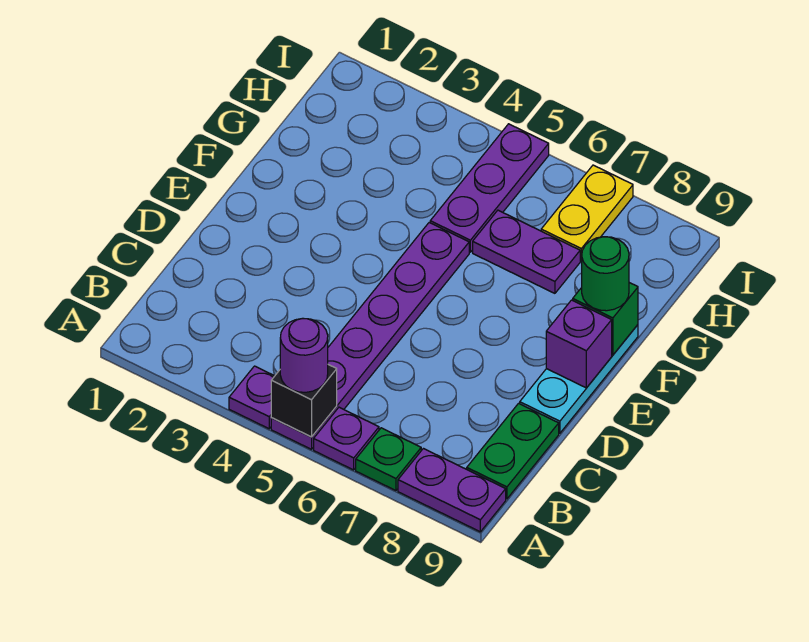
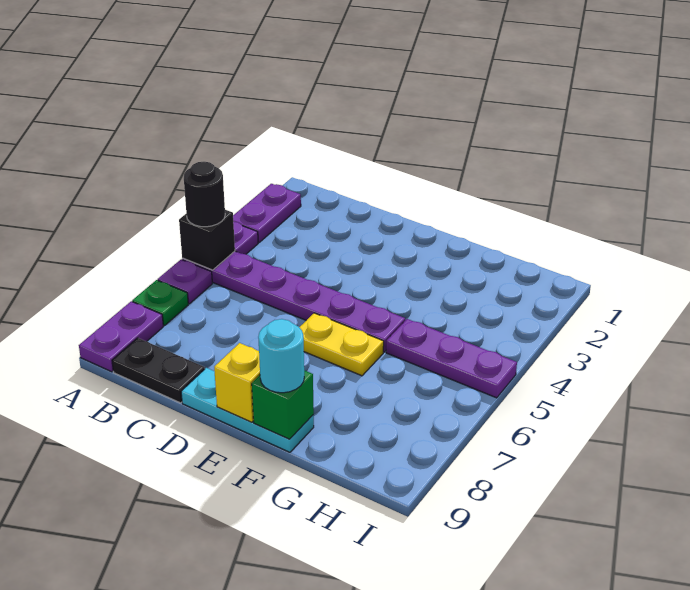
purple round brick A5 level 3 -> black round brick A5 level 3
green plate B9:C9 level 1 -> black plate B9:C9 level 1
purple brick E9 level 2 -> yellow brick E9 level 2
green round brick F9 level 3 -> cyan round brick F9 level 3
purple plate G6:G7 level 1 -> purple plate A2:A3 level 1
yellow plate H7:I7 level 1 -> yellow plate E6:F6 level 1

